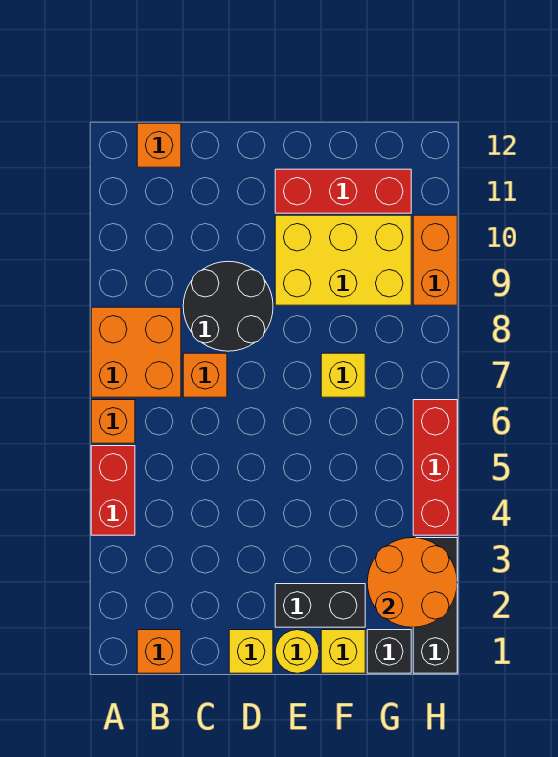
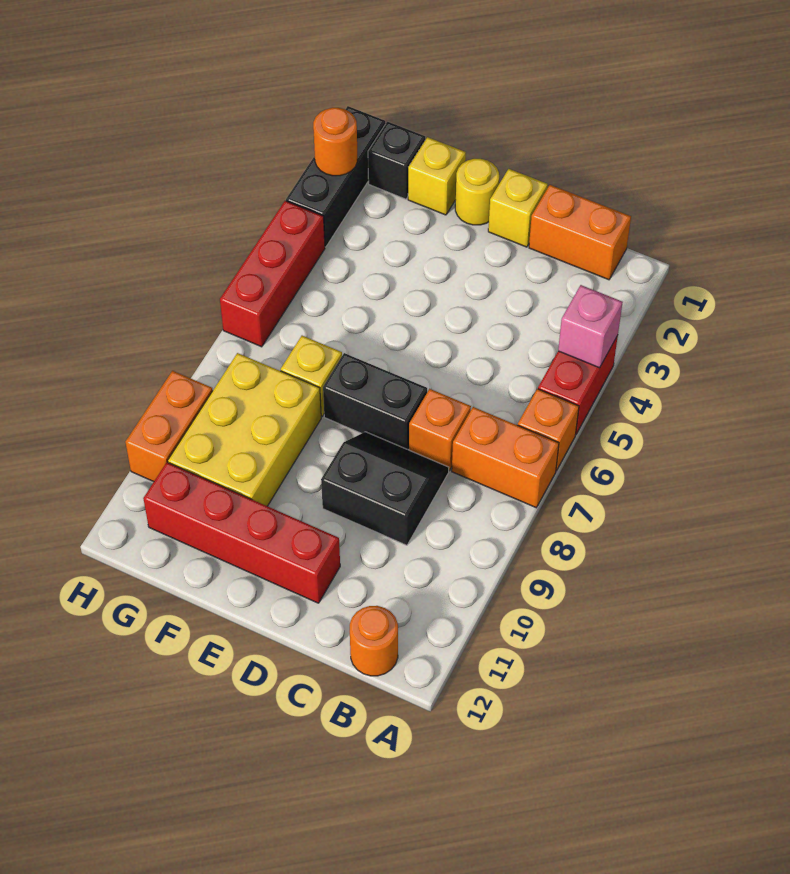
none -> pink brick A4 level 2
orange brick A7:B8 level 1 -> orange brick A7:B7 level 1
orange brick B1 level 1 -> orange brick B1:C1 level 1
orange brick B12 level 1 -> orange round brick B12 level 1
black round brick C8:D9 level 1 -> black slope C8:D9 level 1 top 9
black brick E2:F2 level 1 -> black brick D7:E7 level 1
yellow brick E9:G10 level 1 -> yellow brick F8:G10 level 1
red brick E11:G11 level 1 -> red brick D11:G11 level 1
orange round brick G2:H3 level 2 -> orange round brick H2 level 2

